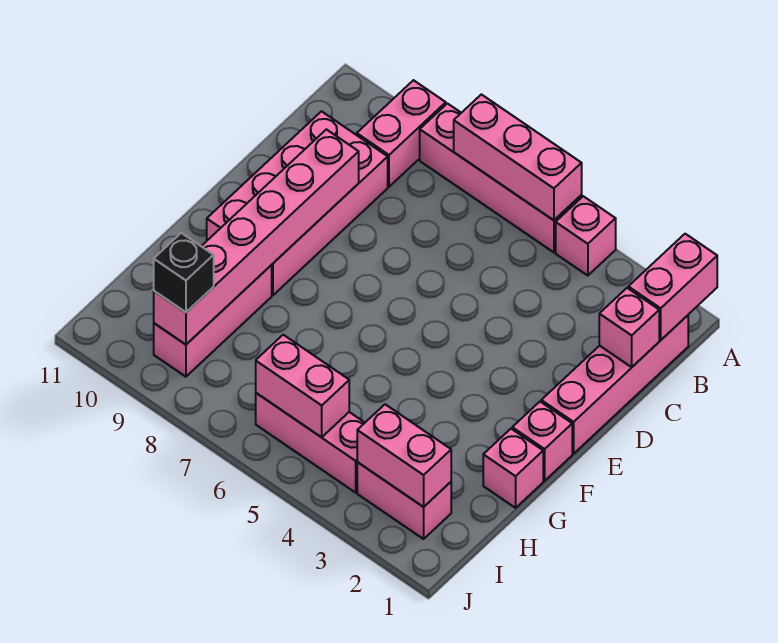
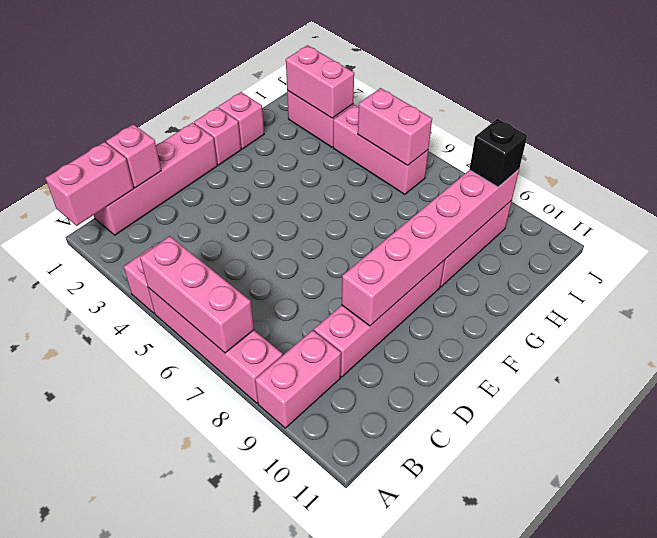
pink brick C9:F10 level 1 -> pink brick C9:F9 level 1

